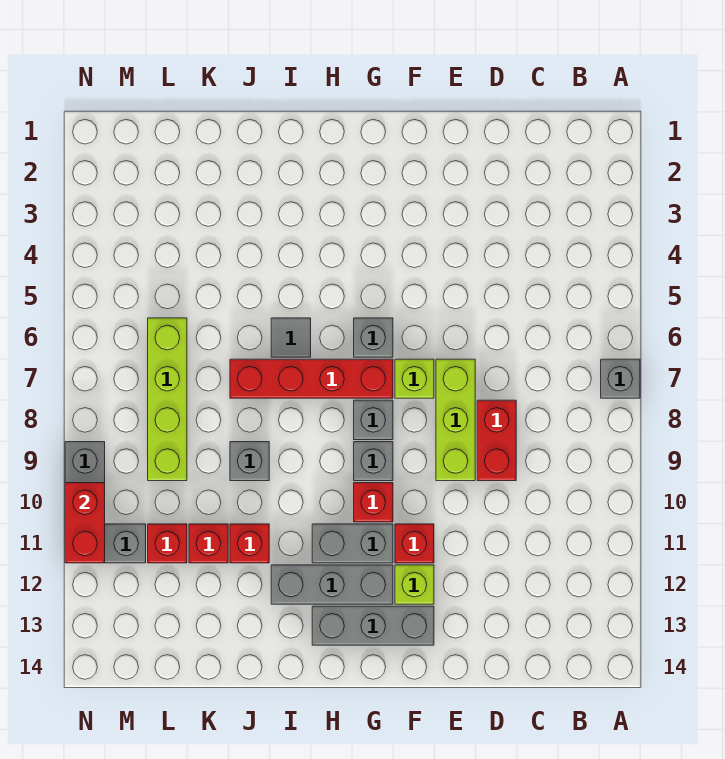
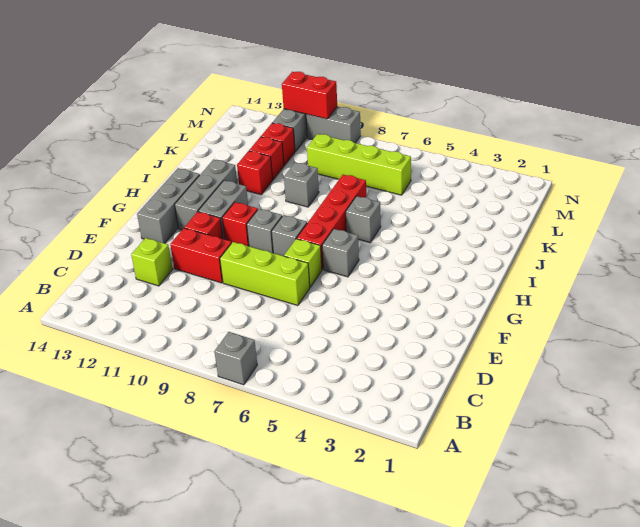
red brick D8:D9 level 1 -> red brick E10:E11 level 1
lime brick F12 level 1 -> lime brick D12 level 1
grey tile I6 level 1 -> grey brick I6 level 1

